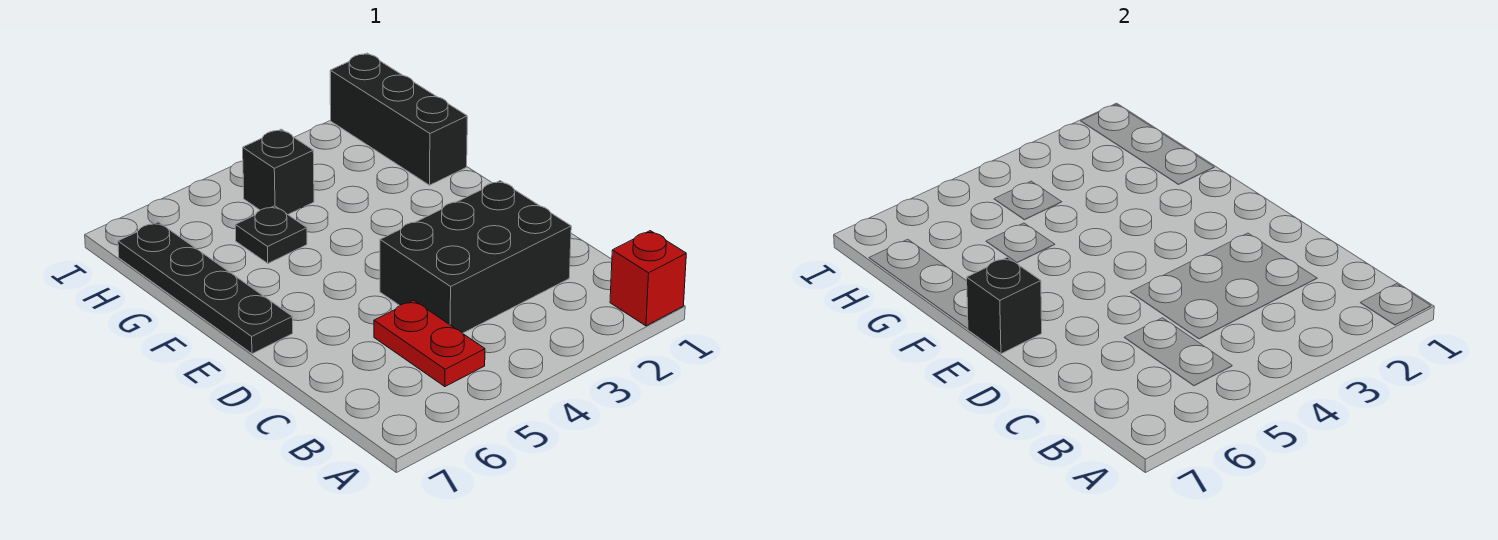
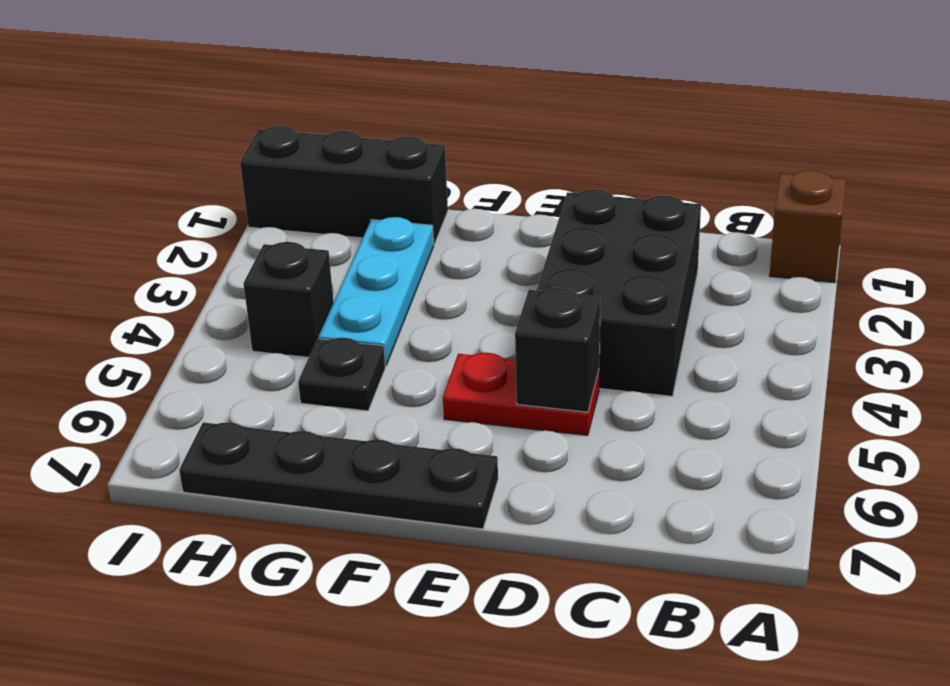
red brick A1 level 1 -> brown brick A1 level 1
red plate B5:C5 level 1 -> red plate D5:E5 level 1
black brick E7 level 2 -> black brick D5 level 2
none -> cyan plate G2:G4 level 1

